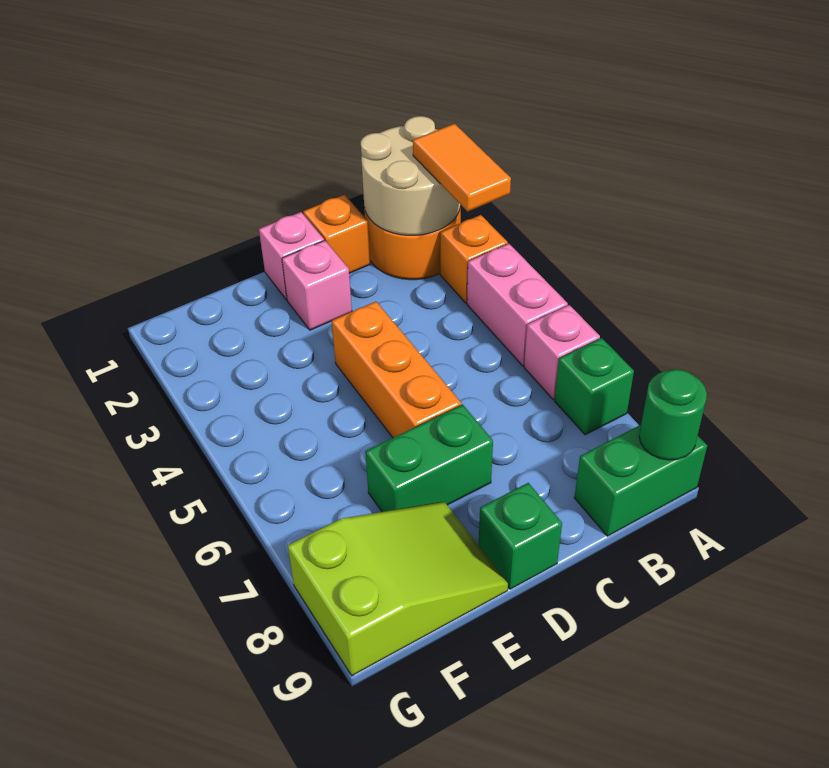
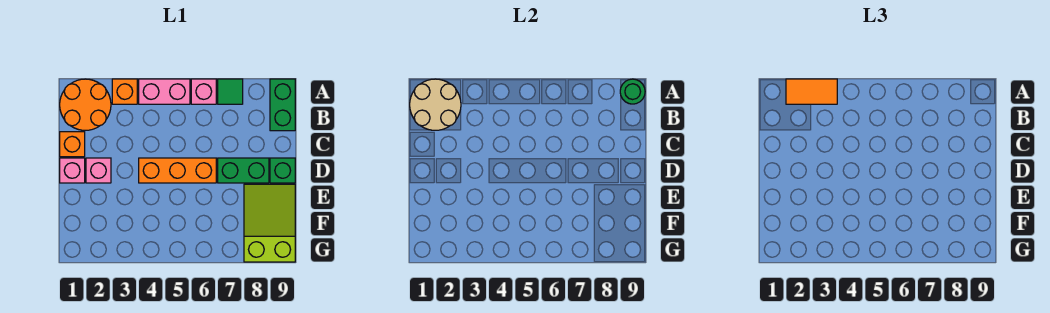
green brick A7 level 1 -> green tile A7 level 1
green brick D7:E7 level 1 -> green brick D7:D8 level 1

